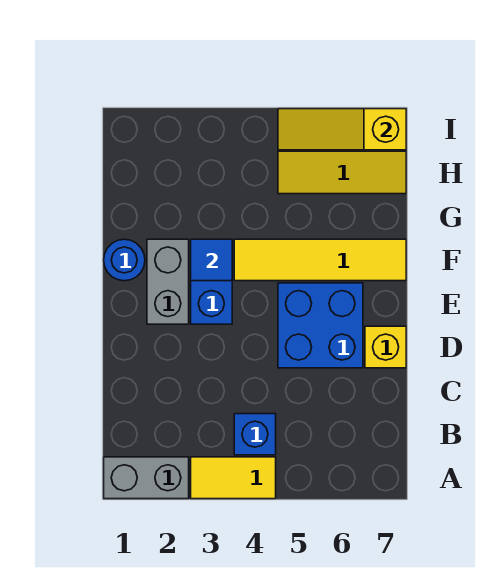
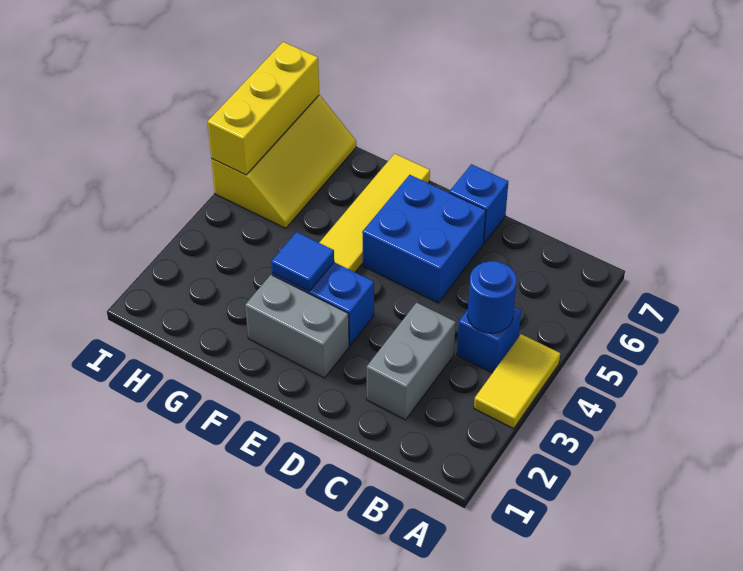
grey brick A1:A2 level 1 -> grey brick C2:C3 level 1
yellow brick D7 level 1 -> blue brick D7 level 1
blue round brick F1 level 1 -> blue round brick B4 level 2
yellow slope I5:I7 level 2 top 7 -> yellow brick I5:I7 level 2

